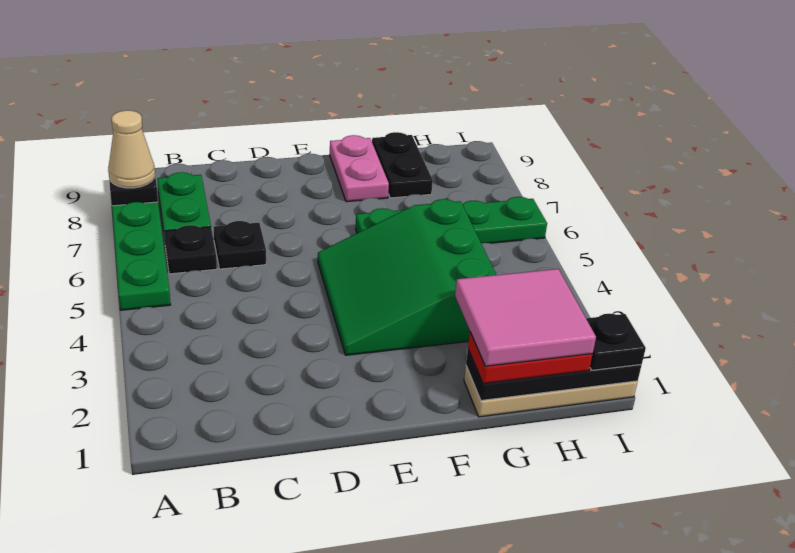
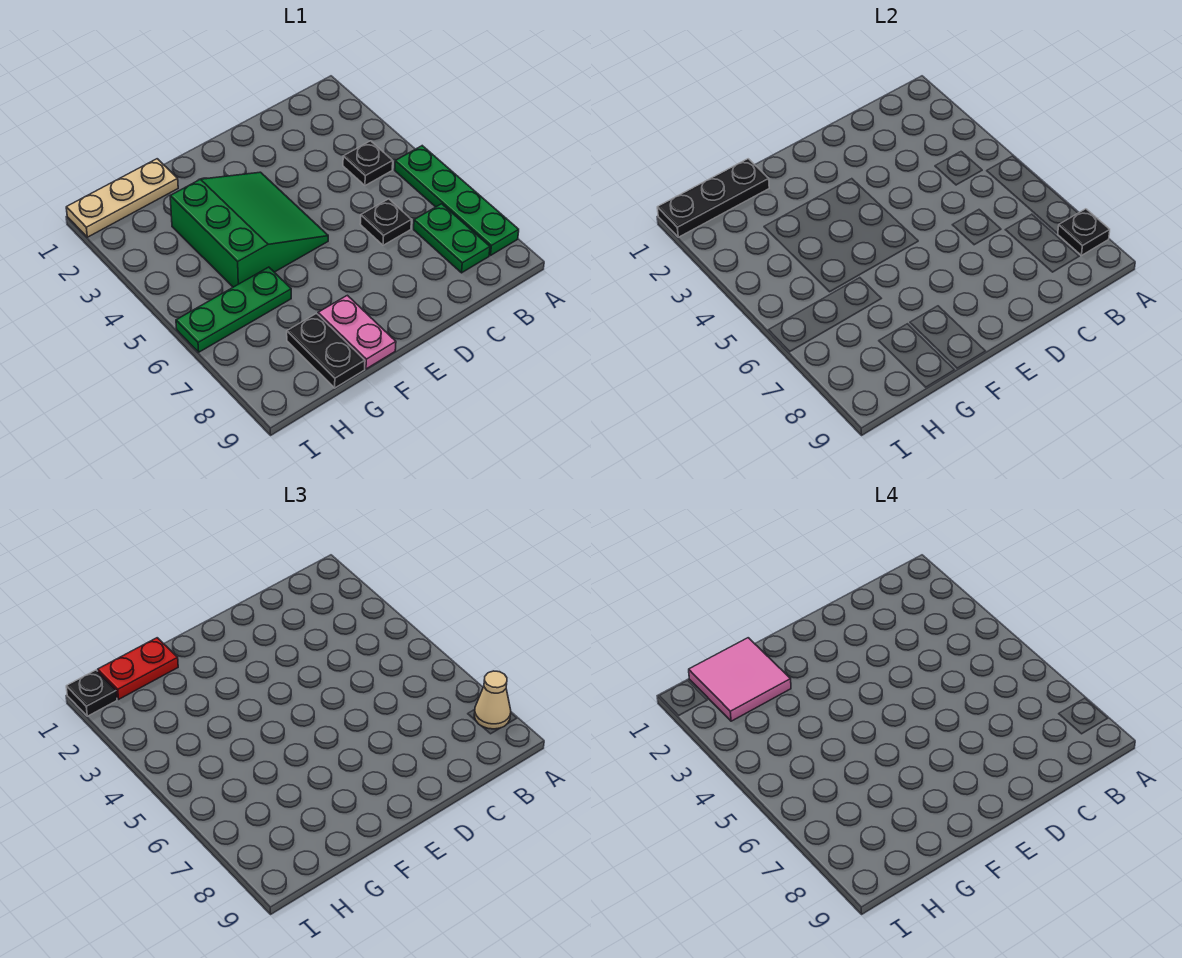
black plate B6 level 1 -> black plate B4 level 1
green plate F6:I6 level 1 -> green plate G6:I6 level 1

